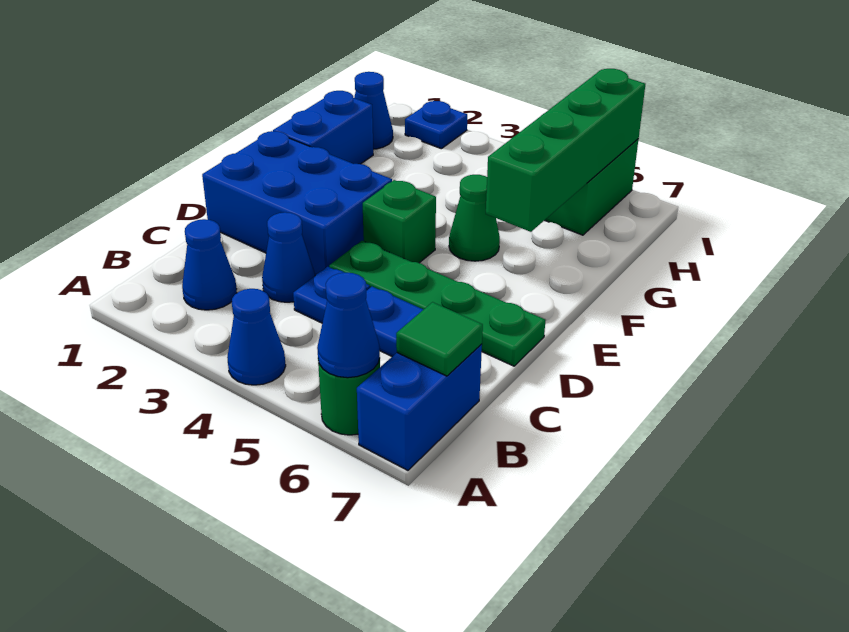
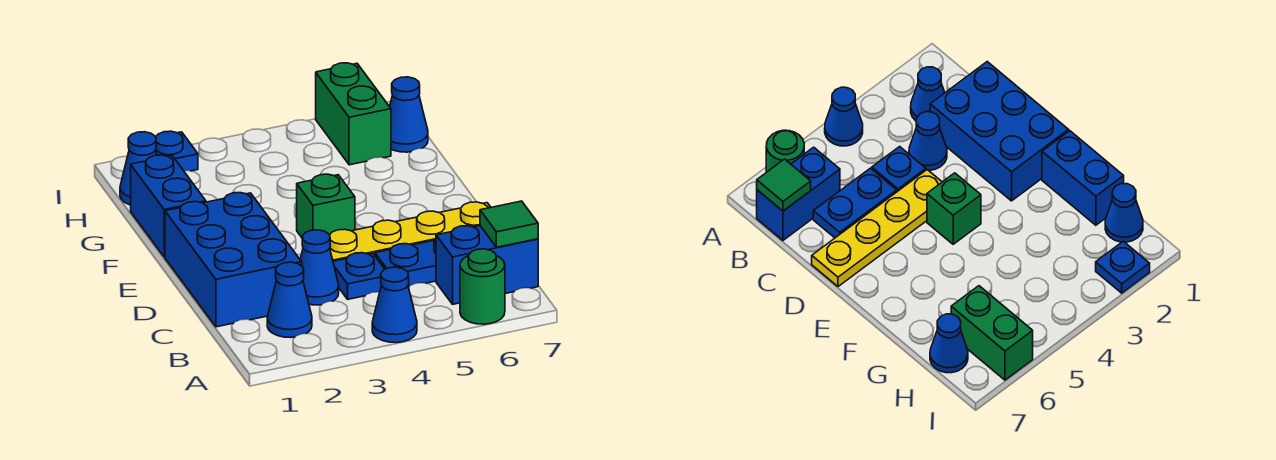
blue cone A6 level 2 -> blue cone H7 level 1
blue brick A7:B7 level 1 -> blue brick B6:B7 level 1
blue brick D1:E3 level 1 -> blue brick C1:E2 level 1
green plate D4:D7 level 1 -> yellow plate D4:D7 level 1
green cone F5 level 1 -> none
green brick F6:I6 level 2 -> none

